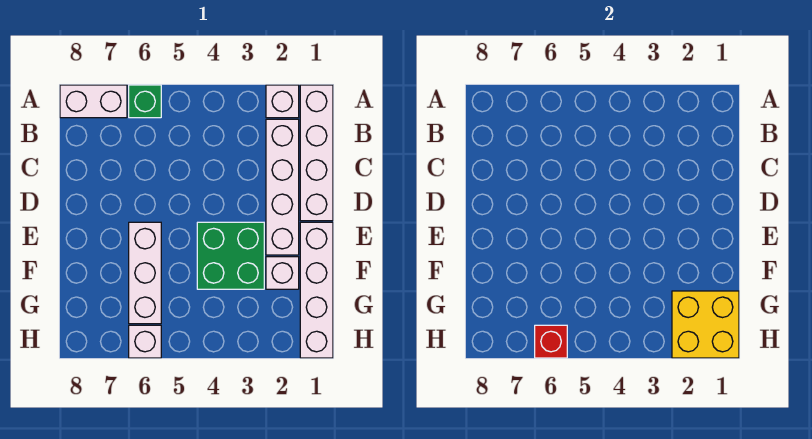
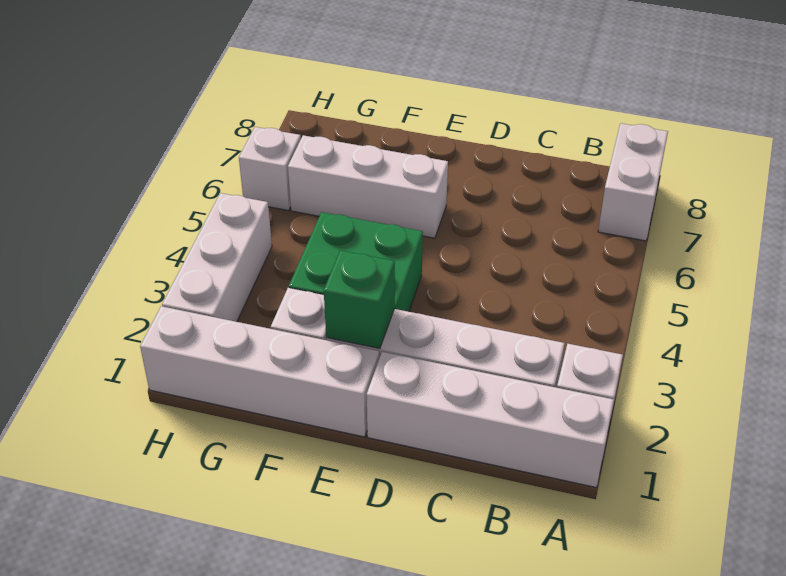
green brick A6 level 1 -> green brick E2 level 2
yellow brick G1:H2 level 2 -> none
none -> white brick H2:H4 level 1
red brick H6 level 2 -> none

